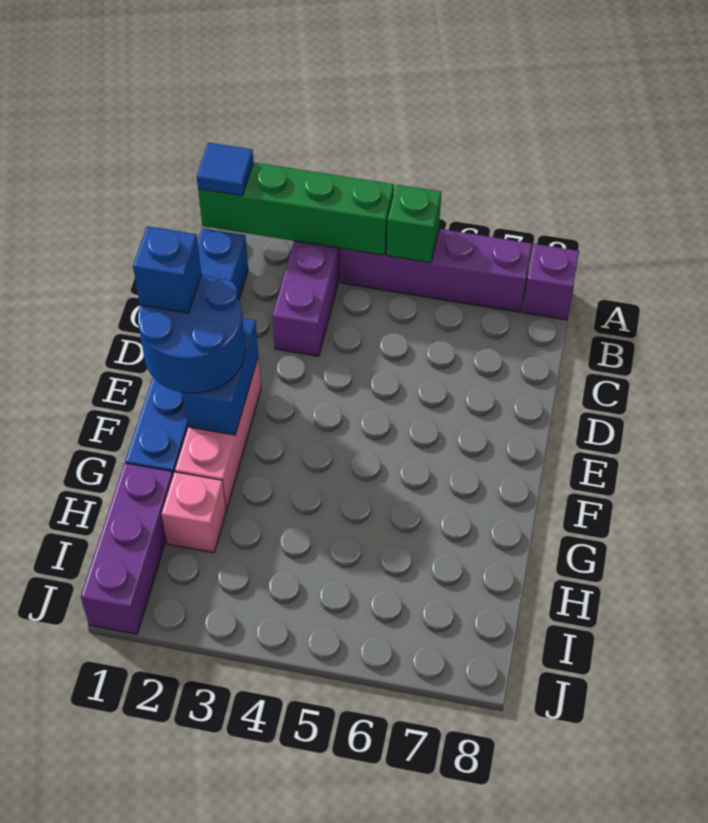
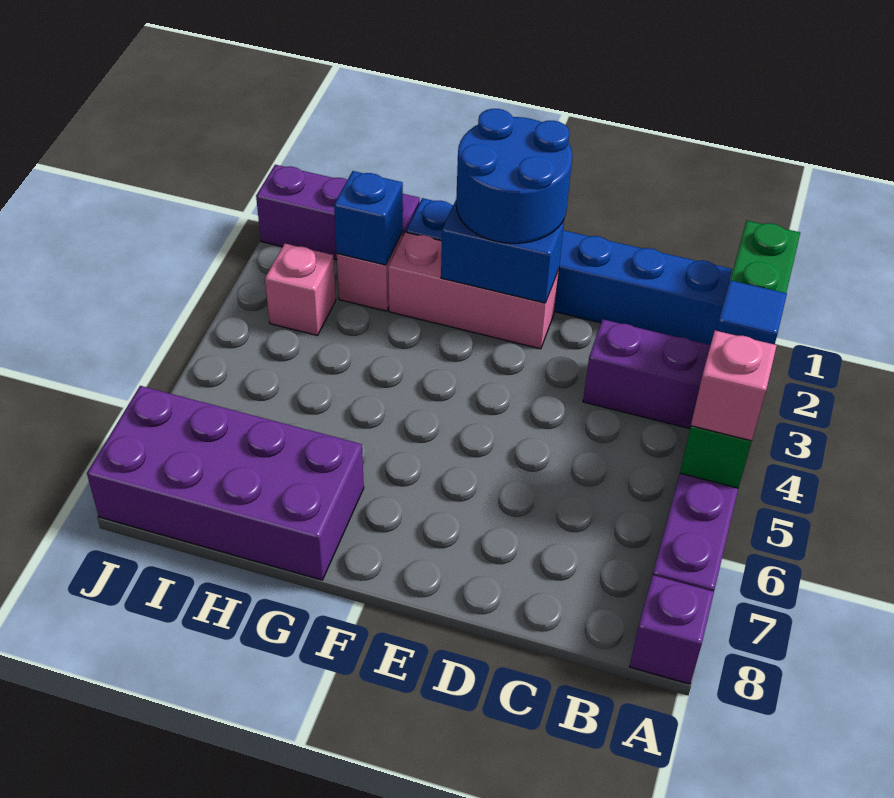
blue tile A1 level 3 -> blue tile A3 level 3
none -> pink brick A5 level 3
blue brick E1 level 4 -> blue brick H2 level 2
none -> purple brick G7:J8 level 1
none -> pink brick I3 level 1

